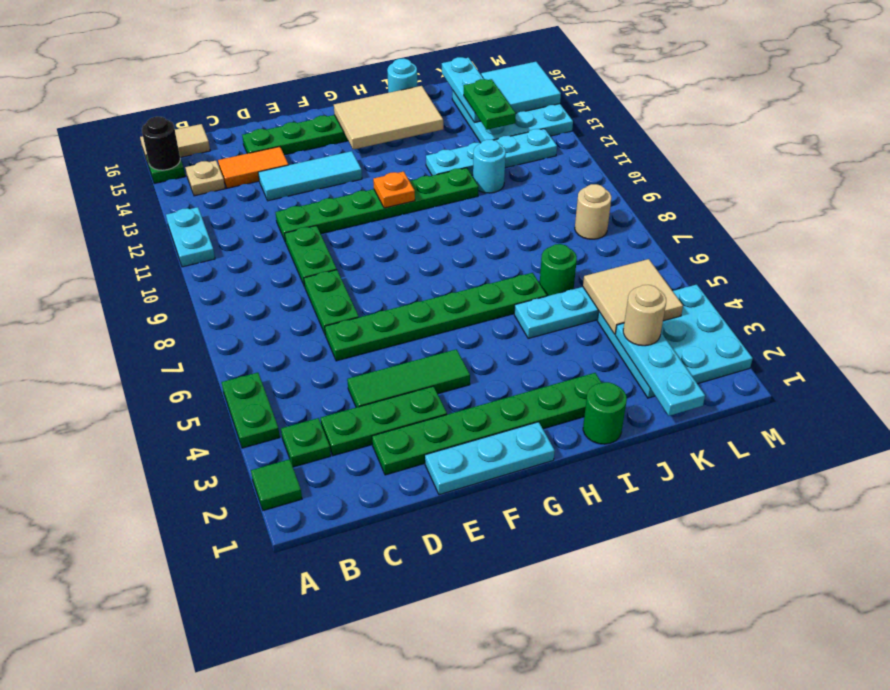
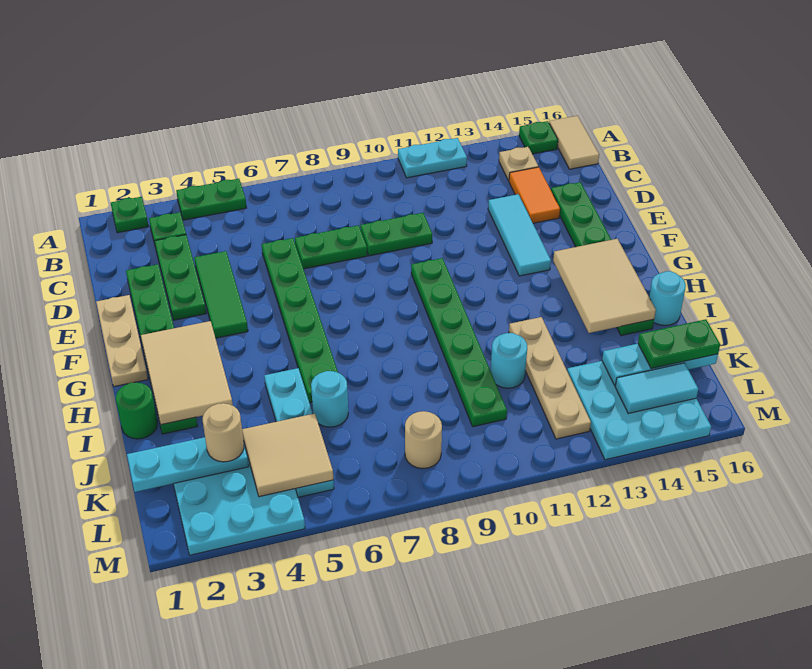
green tile A2 level 1 -> green plate A2 level 1
black round brick A15 level 2 -> none
green plate D11:I11 level 1 -> green plate F10:K10 level 1
cyan plate E1:G1 level 1 -> tan plate E1:G1 level 1
none -> tan tile G2:I3 level 2
orange plate G11 level 2 -> none
cyan plate I12:L12 level 1 -> tan plate I12:L12 level 1
green round brick J6 level 1 -> cyan round brick J6 level 1
green plate K13:K14 level 3 -> green plate K15:K16 level 3
cyan tile L14:M15 level 2 -> cyan tile L14:L15 level 2

